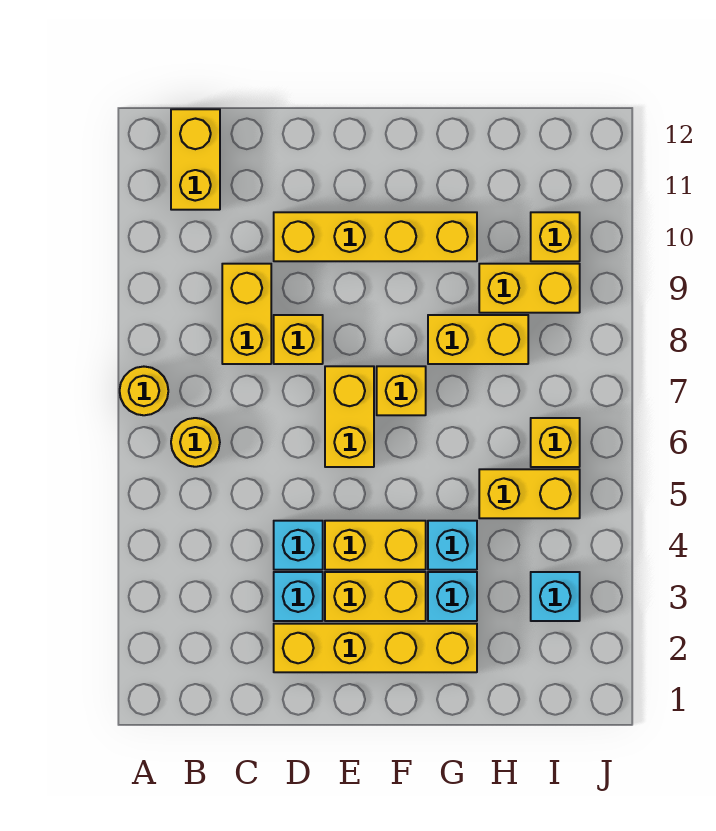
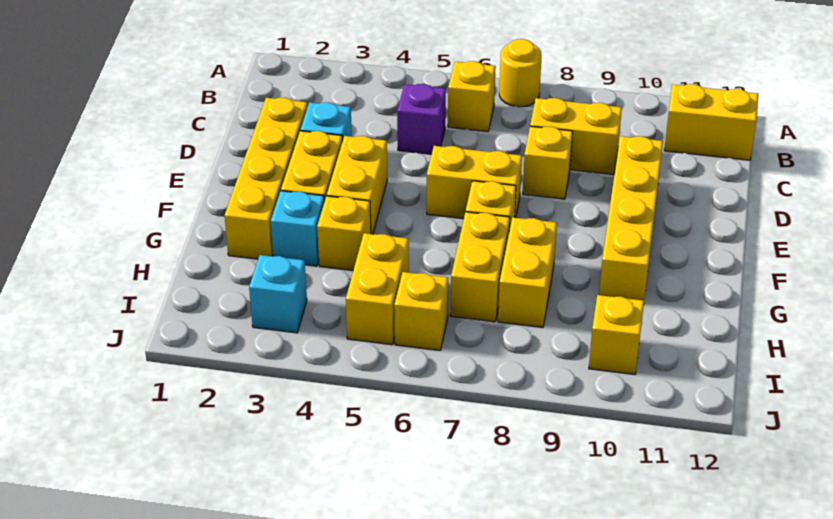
yellow round brick B6 level 1 -> yellow brick B6 level 1
none -> purple brick C5 level 1
cyan brick D4 level 1 -> none
cyan brick G4 level 1 -> yellow brick G4 level 1
yellow brick H9:I9 level 1 -> yellow brick G7:H7 level 1

